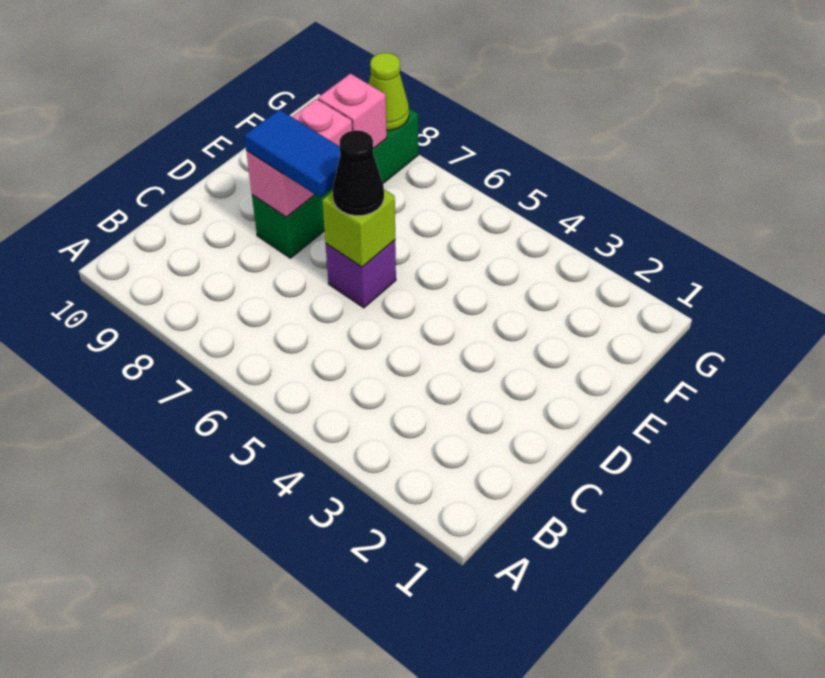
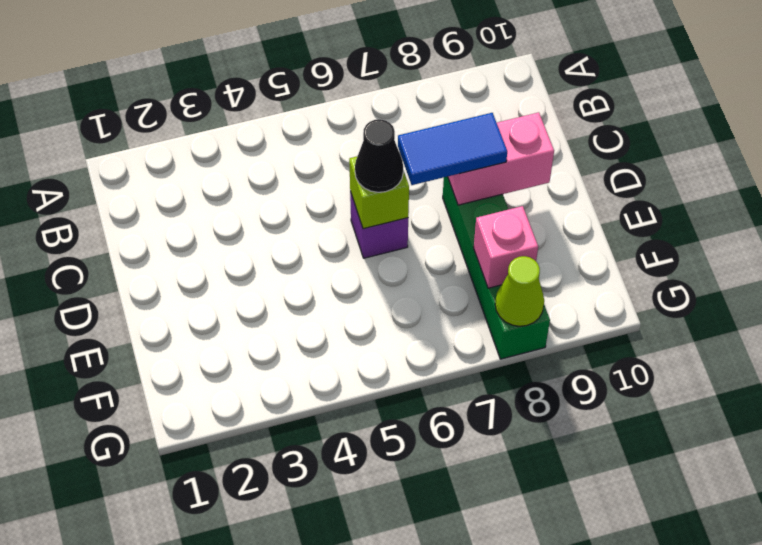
pink brick D8:E8 level 2 -> pink brick D8:D9 level 2

